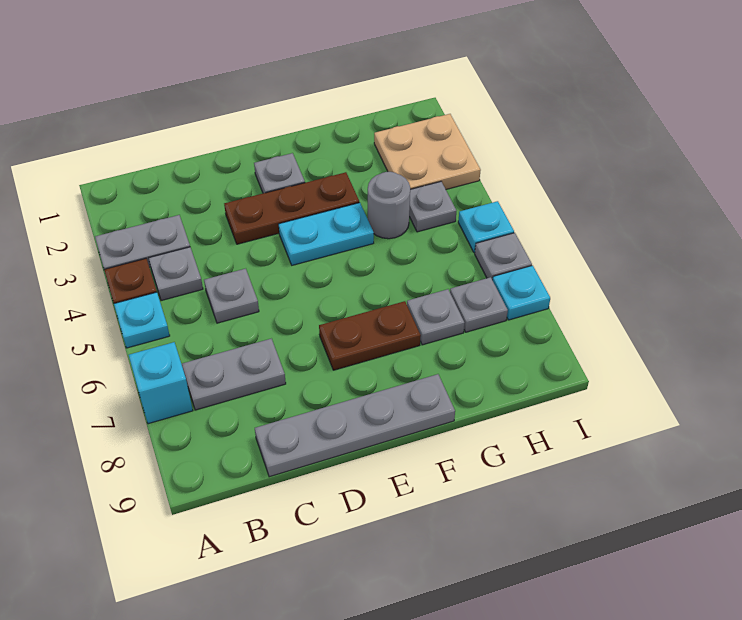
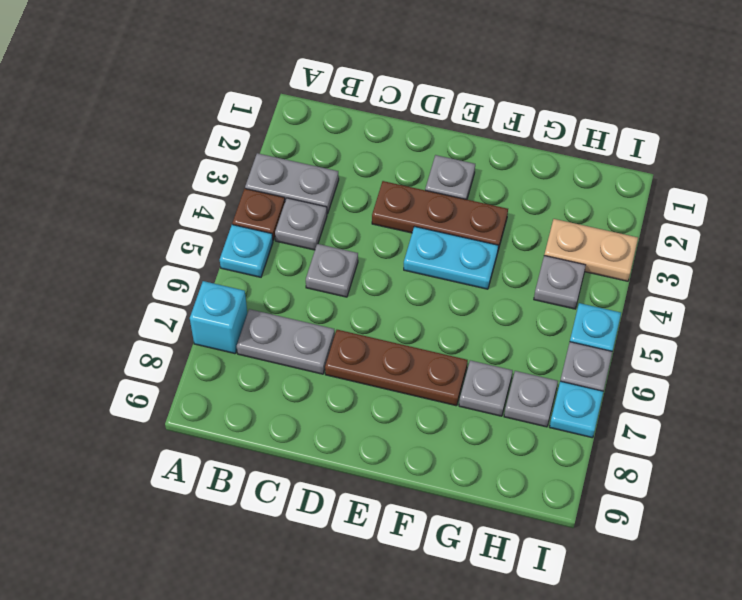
grey plate C9:F9 level 1 -> none
brown plate E7:F7 level 1 -> brown plate D7:F7 level 1
grey round brick G4 level 1 -> none
tan plate H2:I3 level 1 -> tan plate H3:I3 level 1

